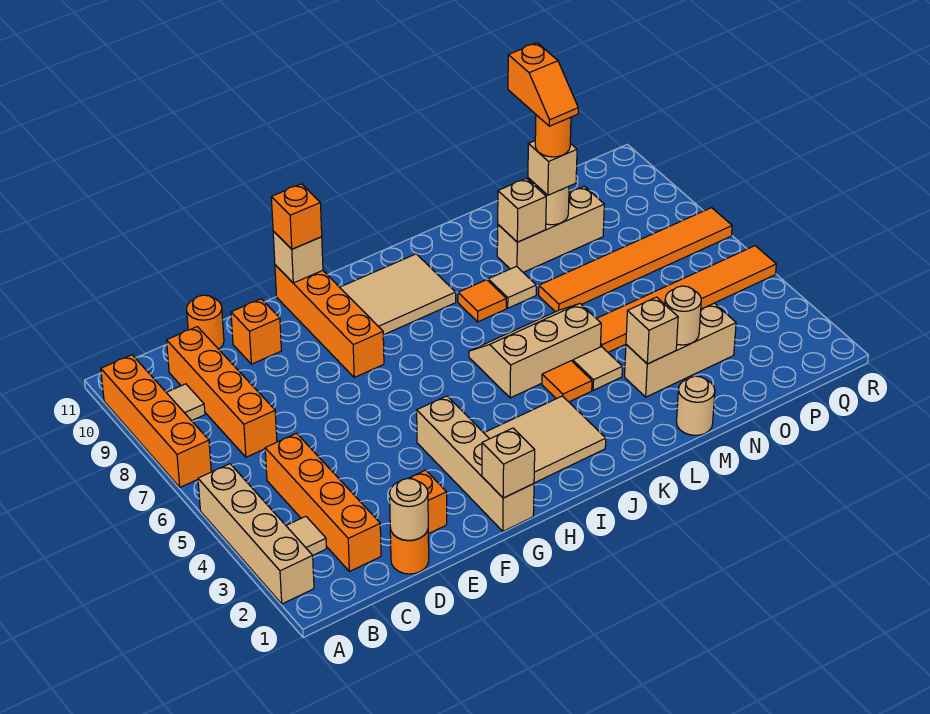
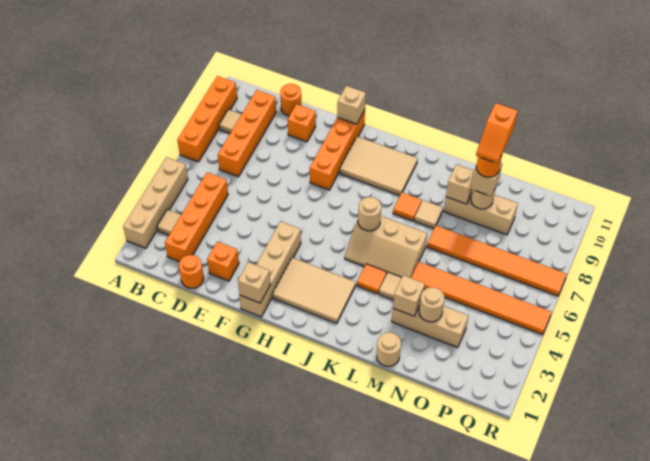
tan round brick D1 level 2 -> tan round brick J6 level 2
orange brick G11 level 3 -> none
tan slope J5:L6 level 1 top 5 -> tan slope J5:L6 level 1 top 6

